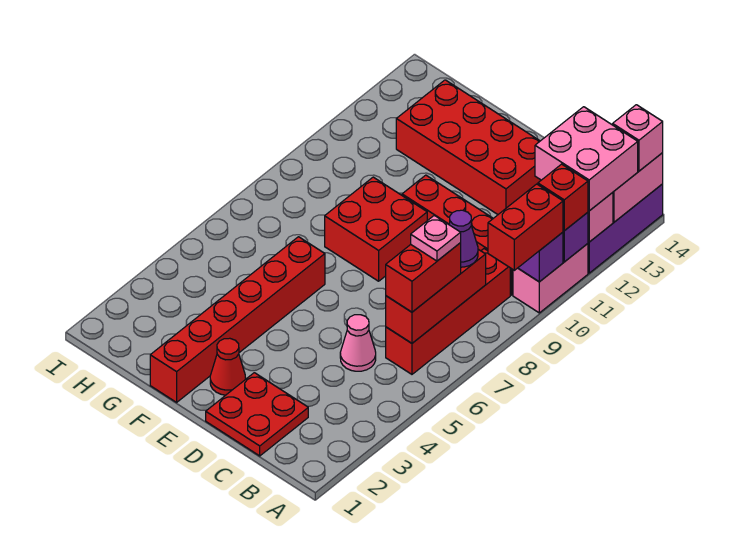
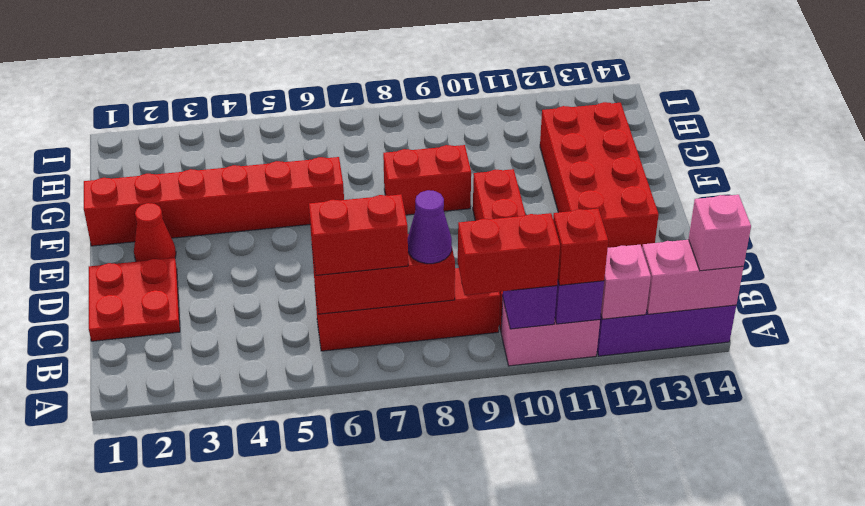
pink brick A12:B13 level 3 -> none
pink plate B7 level 4 -> none
pink cone C5 level 1 -> none
red brick E8:F9 level 1 -> red brick F8:F9 level 1

